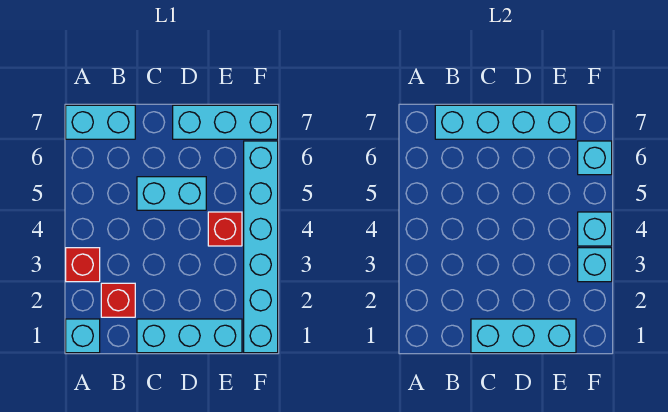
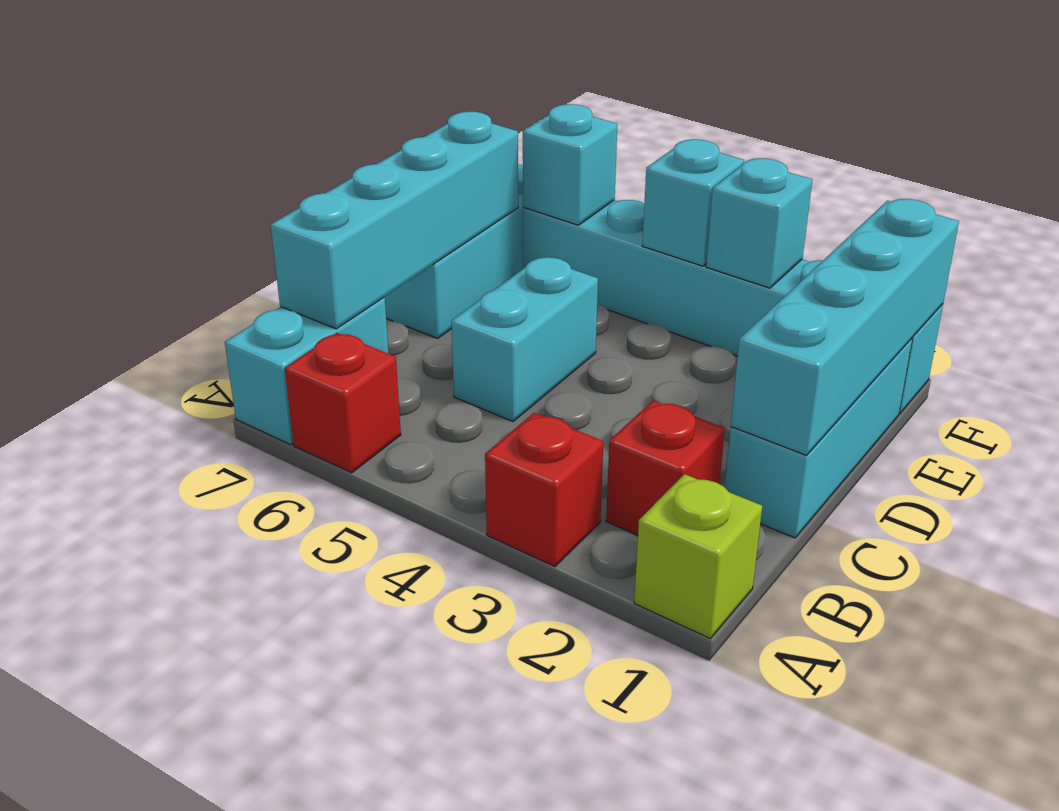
cyan brick A1 level 1 -> lime brick A1 level 1
cyan brick C1:E1 level 2 -> cyan brick C1:F1 level 2
red brick E4 level 1 -> red brick A6 level 1

